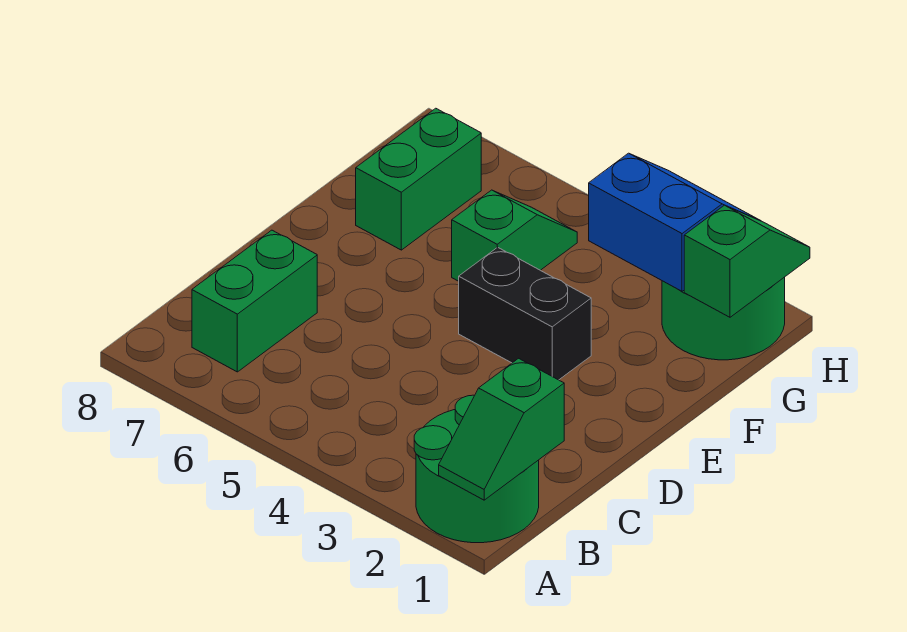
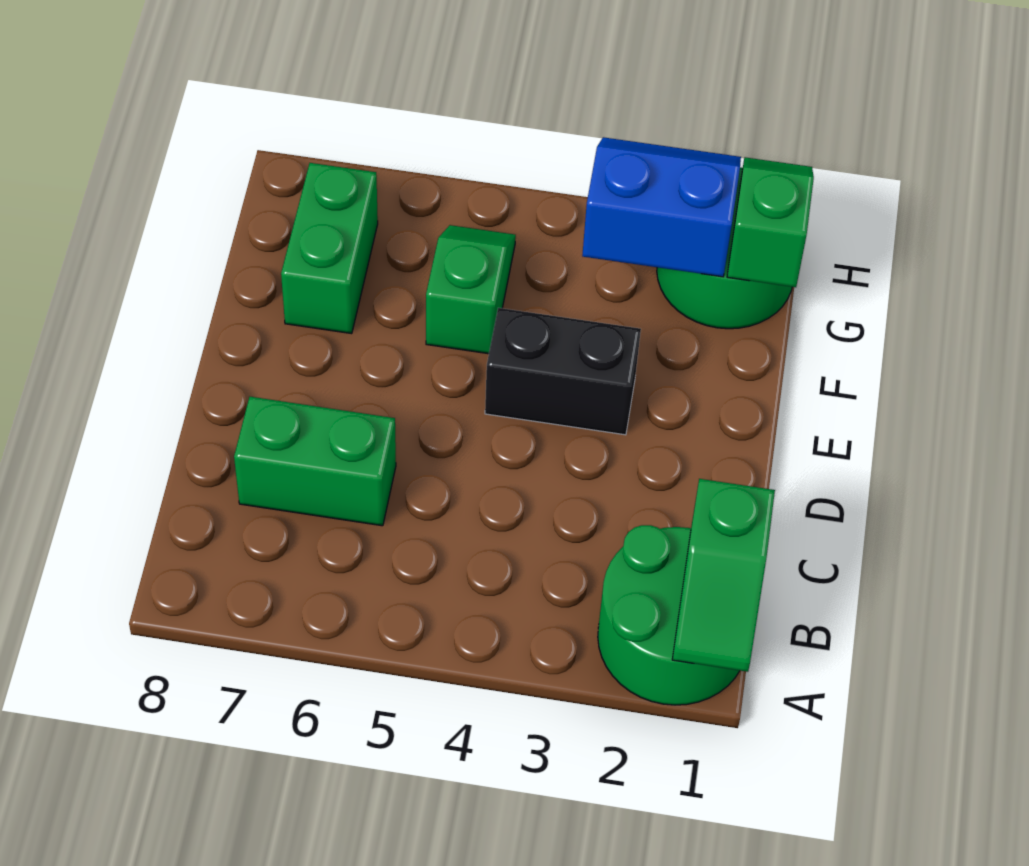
green brick B7:C7 level 1 -> green brick C6:C7 level 1

